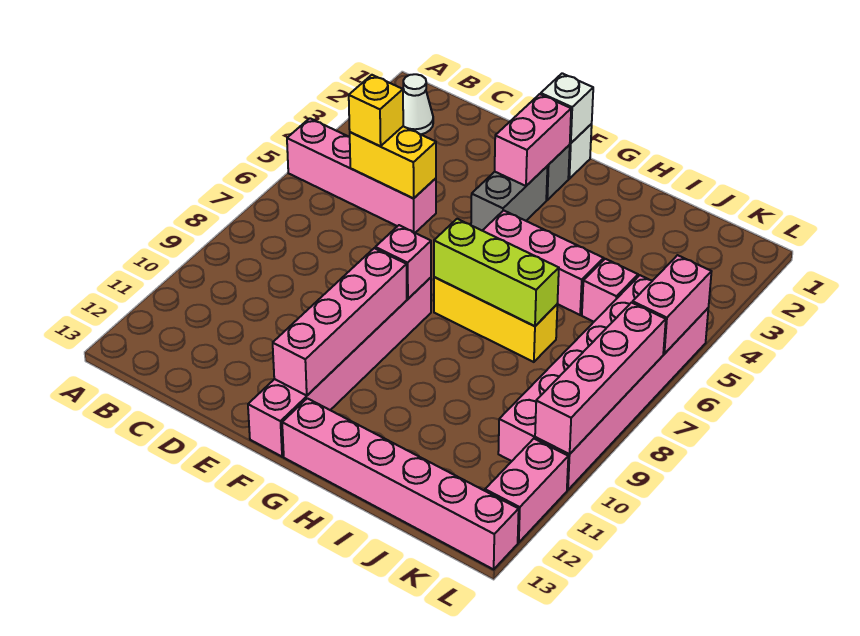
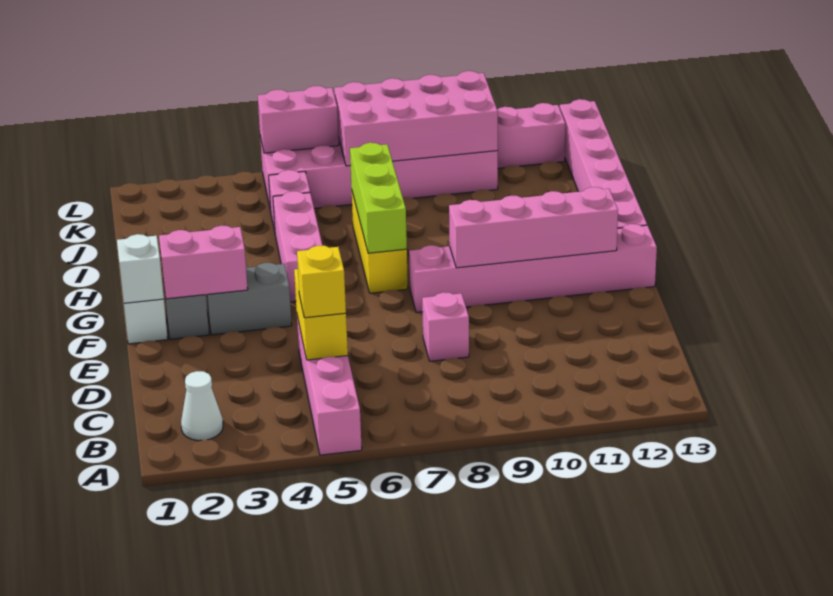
pink brick F8 level 2 -> pink brick D8 level 1
pink brick L7:L10 level 2 -> pink brick K7:L10 level 2

